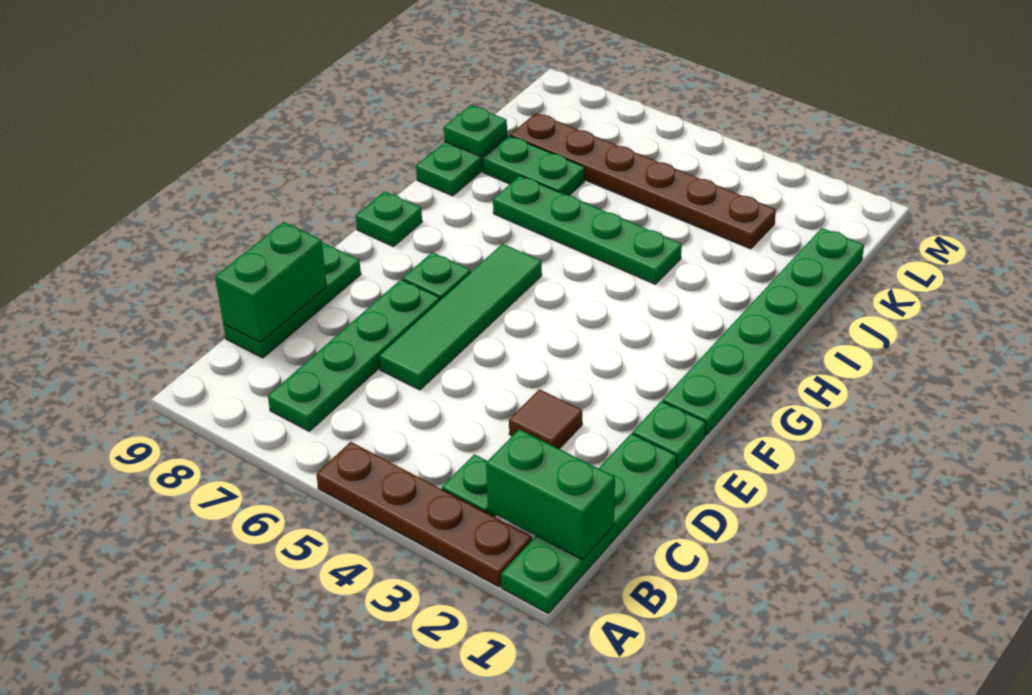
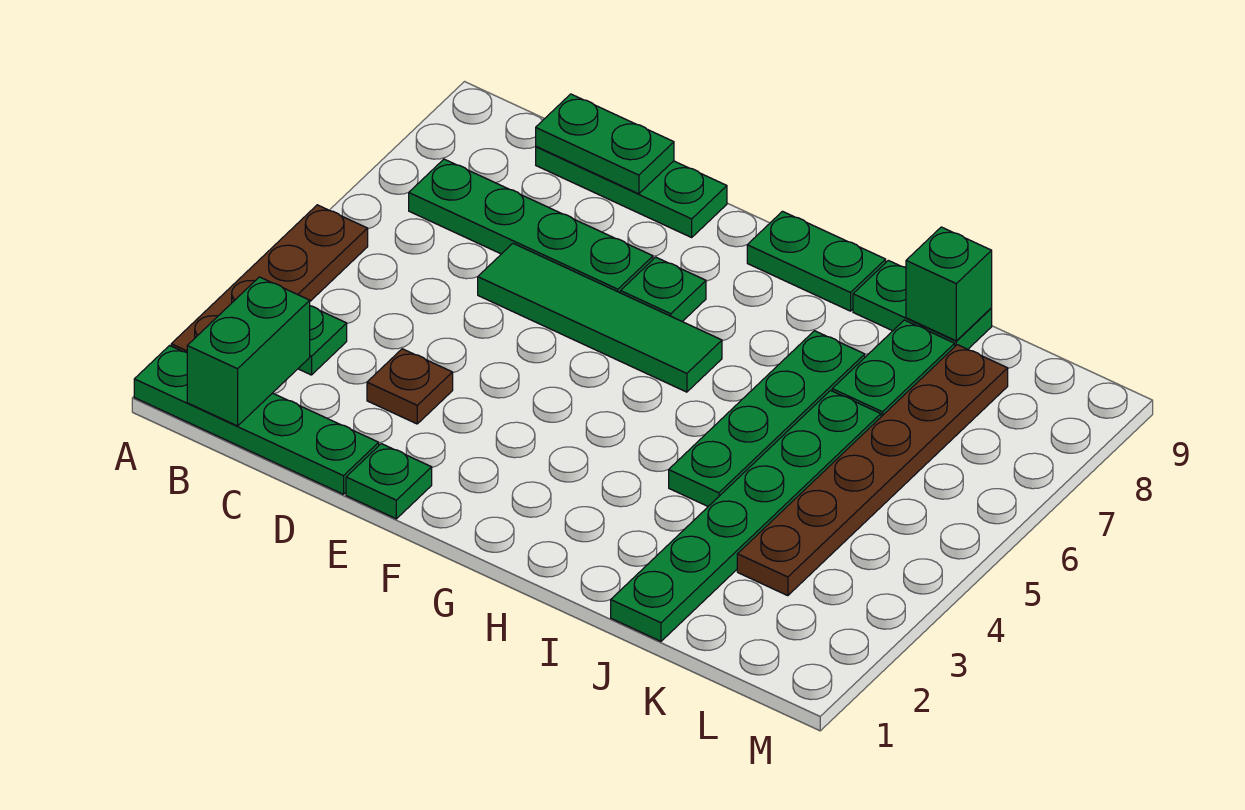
green brick C9:D9 level 2 -> green plate C9:D9 level 2
brown tile D3 level 1 -> brown plate D3 level 1
green plate F1:K1 level 1 -> green plate J1:J6 level 1
green plate G9 level 1 -> green plate G9:H9 level 1
green plate J9 level 2 -> green brick J9 level 2

